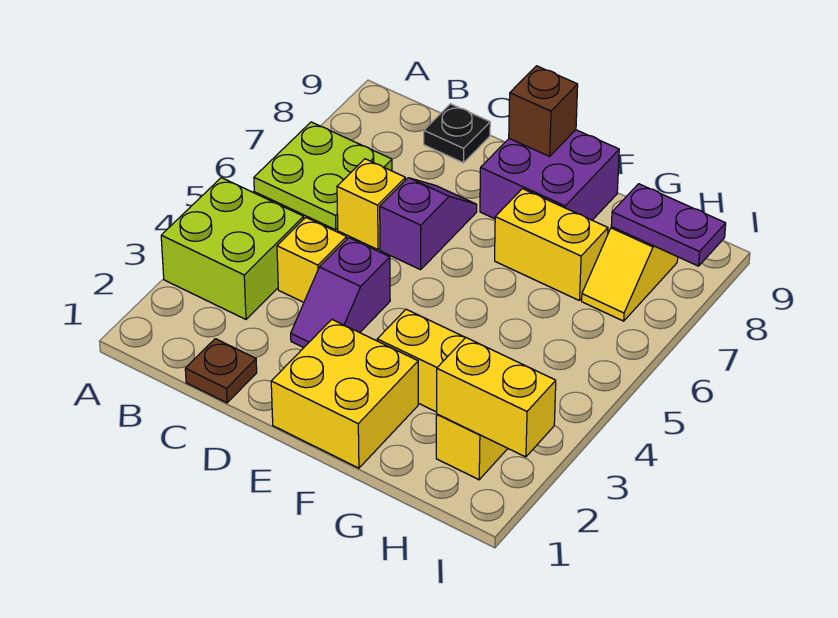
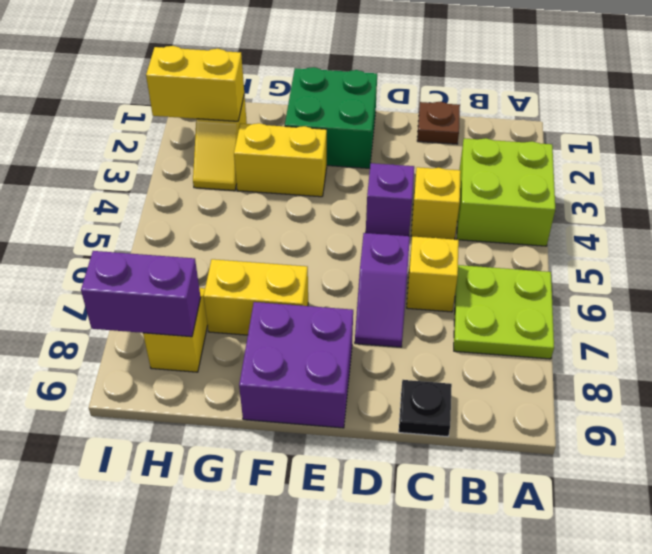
yellow brick E1:F2 level 1 -> green brick E1:F2 level 1
brown brick E9 level 2 -> none
purple plate H8:I8 level 2 -> purple brick H8:I8 level 2

